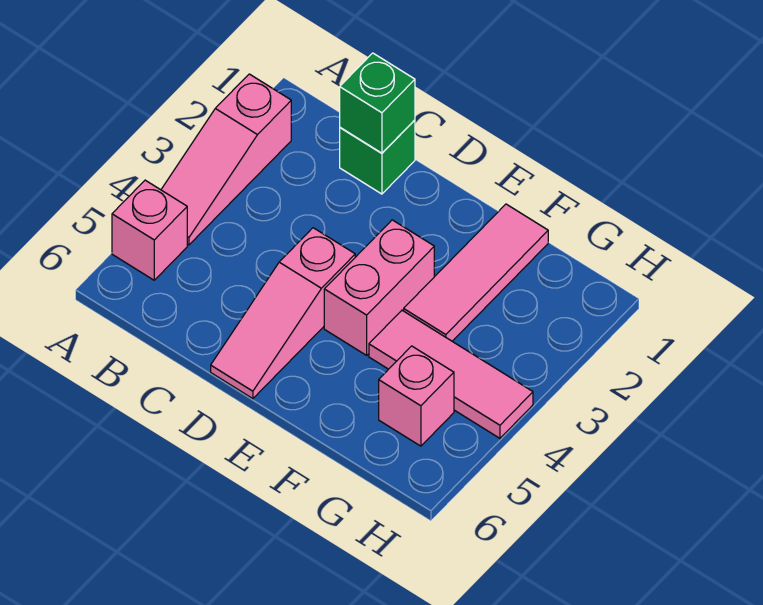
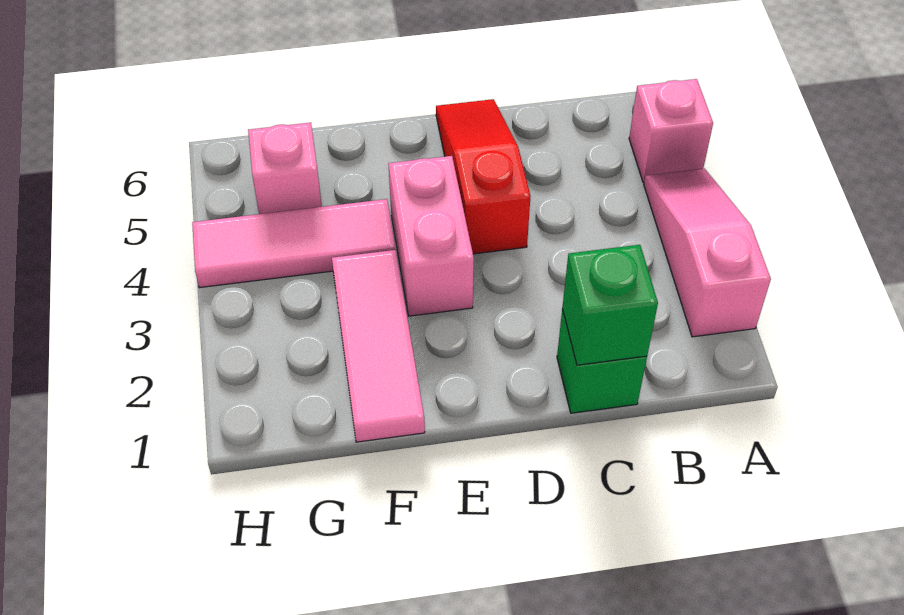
pink slope D4:D6 level 1 top 4 -> red slope D4:D6 level 1 top 4

